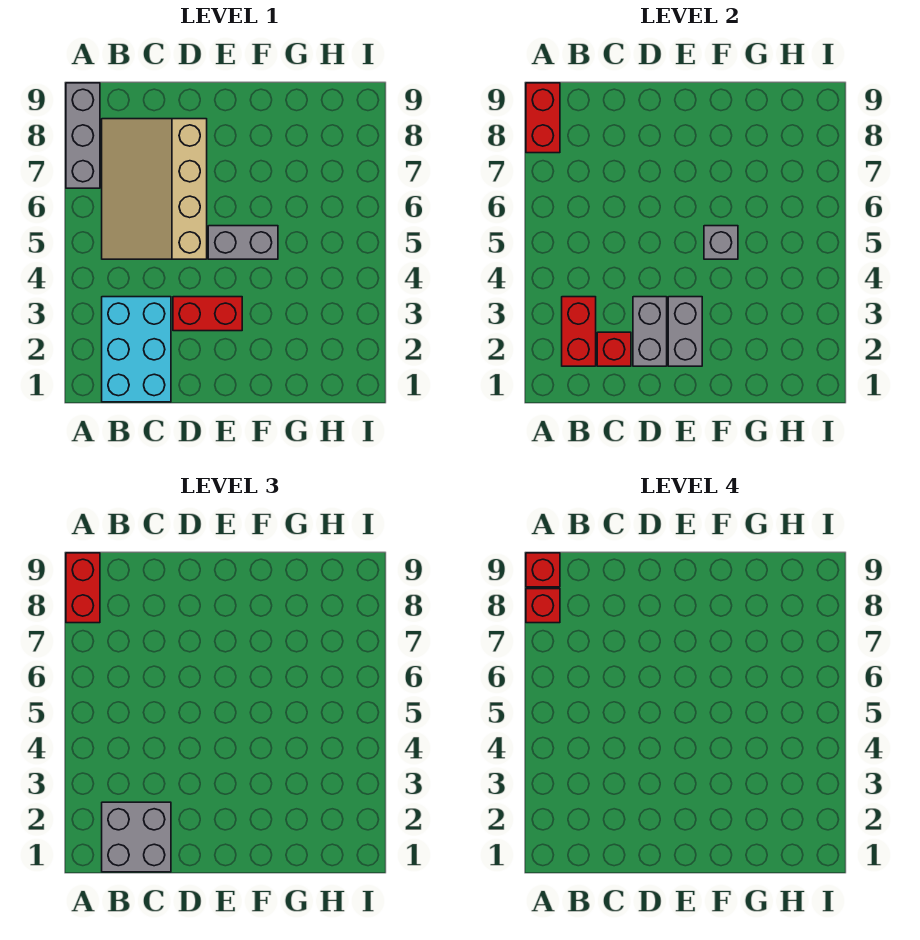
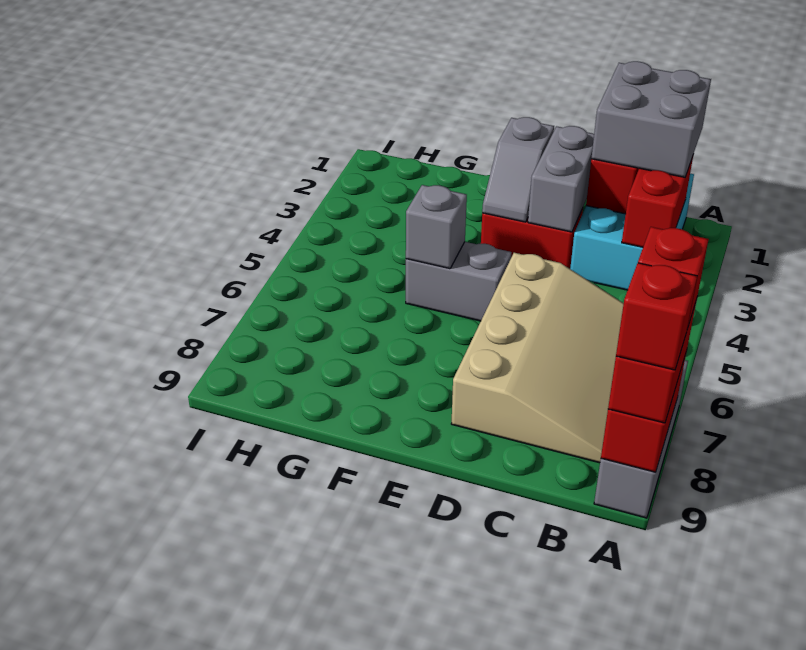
grey brick E2:E3 level 2 -> grey slope E2:E3 level 2 top 2

